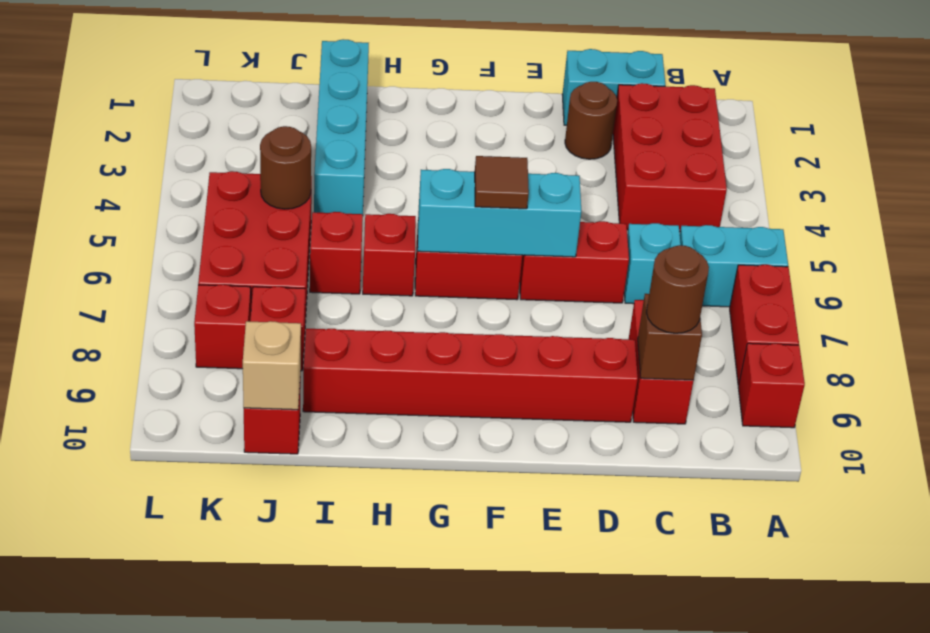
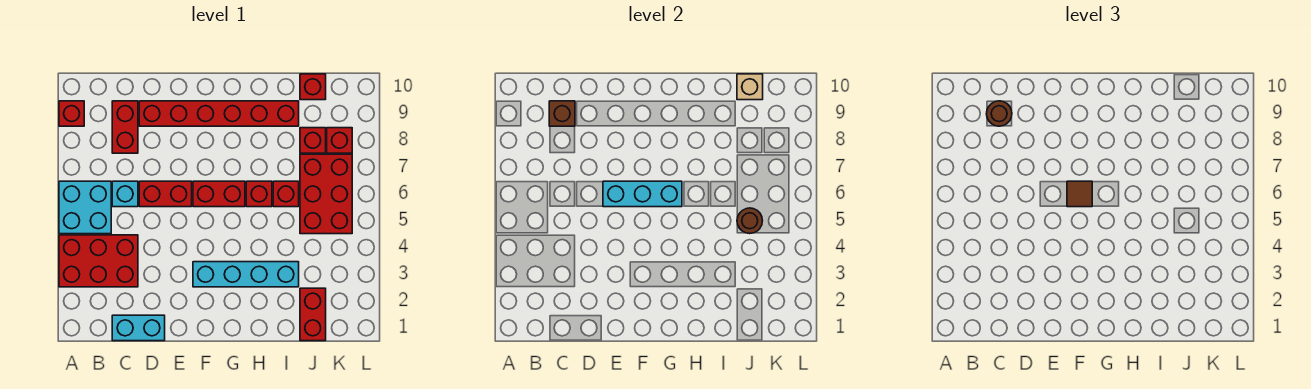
cyan brick A6:B6 level 1 -> cyan brick A5:B6 level 1
red brick A7:A8 level 1 -> red brick J1:J2 level 1
red brick B2:C4 level 1 -> red brick A3:C4 level 1
brown round brick D2 level 1 -> none
cyan brick I1:I4 level 1 -> cyan brick F3:I3 level 1

